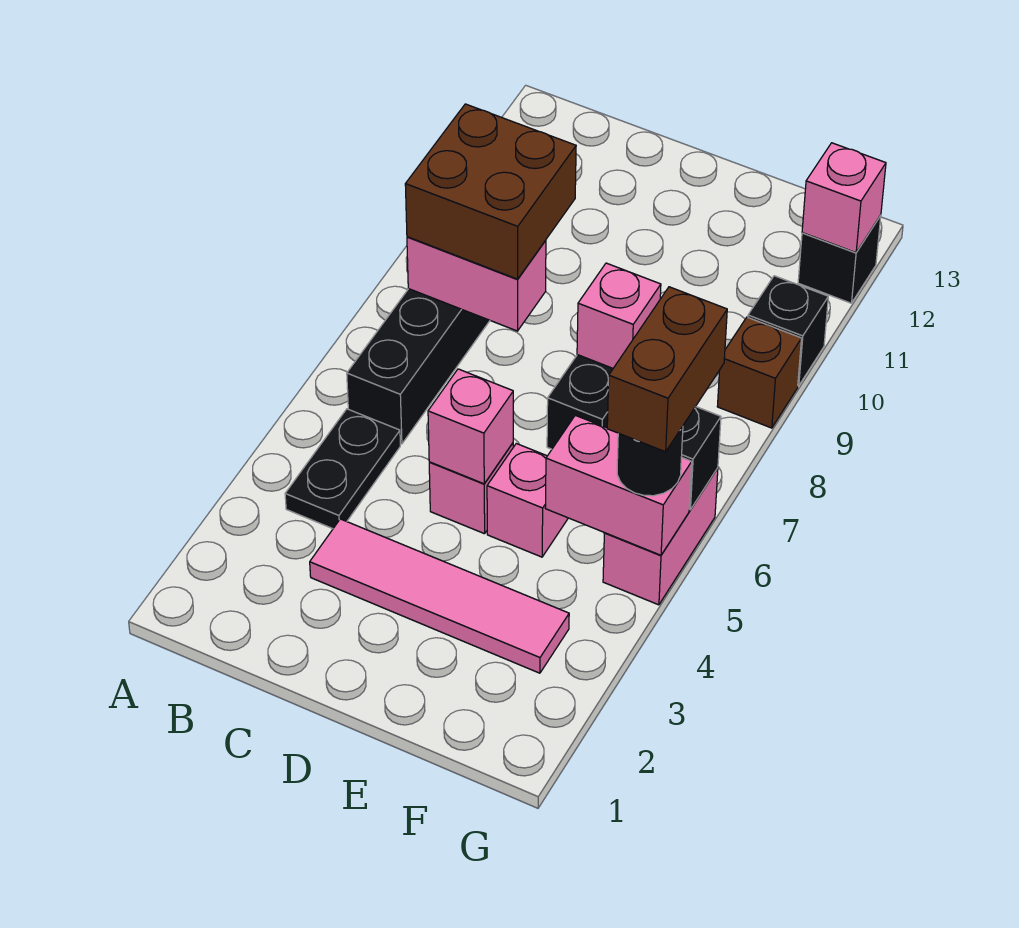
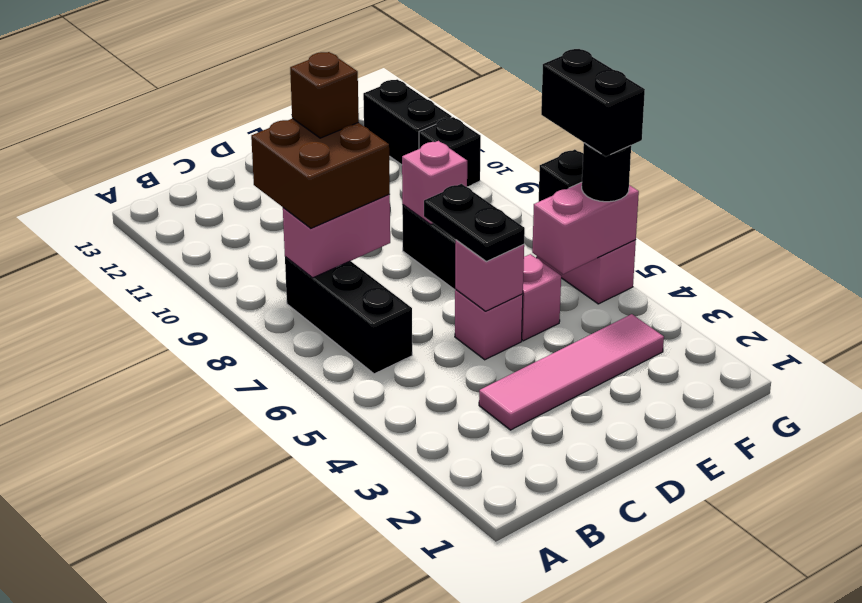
black plate B4:B5 level 1 -> black plate D5:D6 level 3
brown brick G5:G6 level 4 -> black brick G5:G6 level 4
brown brick G9 level 1 -> brown brick C9 level 4
black brick G12 level 1 -> black brick G11:G12 level 1
pink brick G12 level 2 -> none

